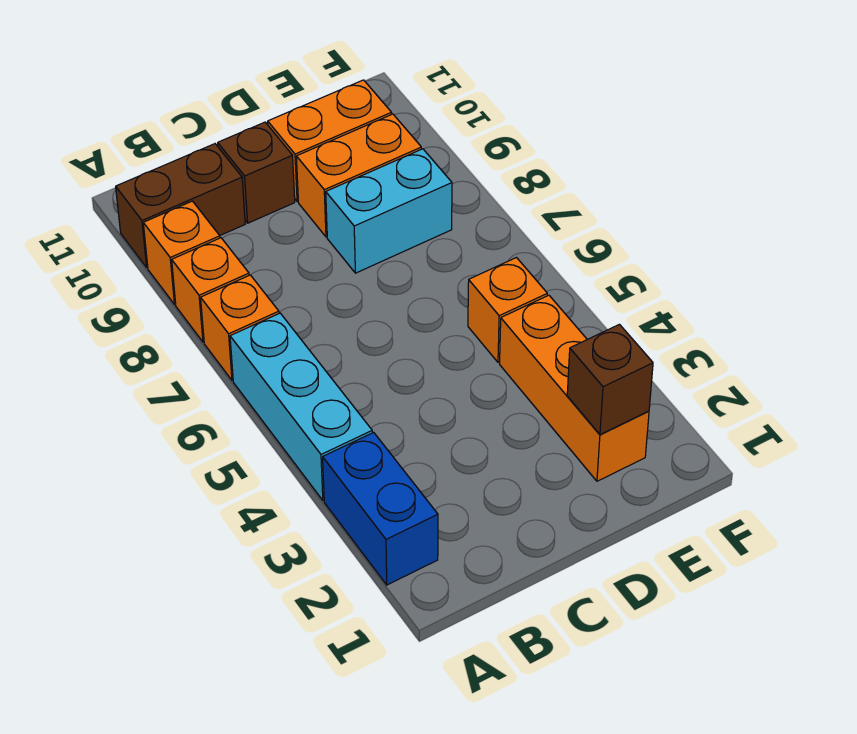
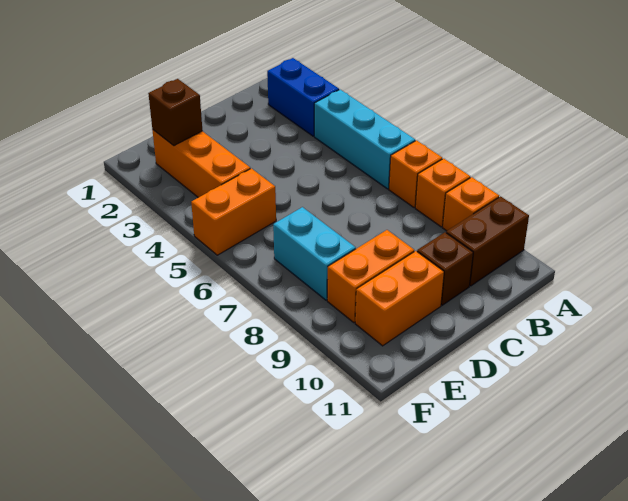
cyan brick D8:E8 level 1 -> cyan brick E7:E8 level 1
orange brick E5 level 1 -> orange brick E5:F5 level 1

